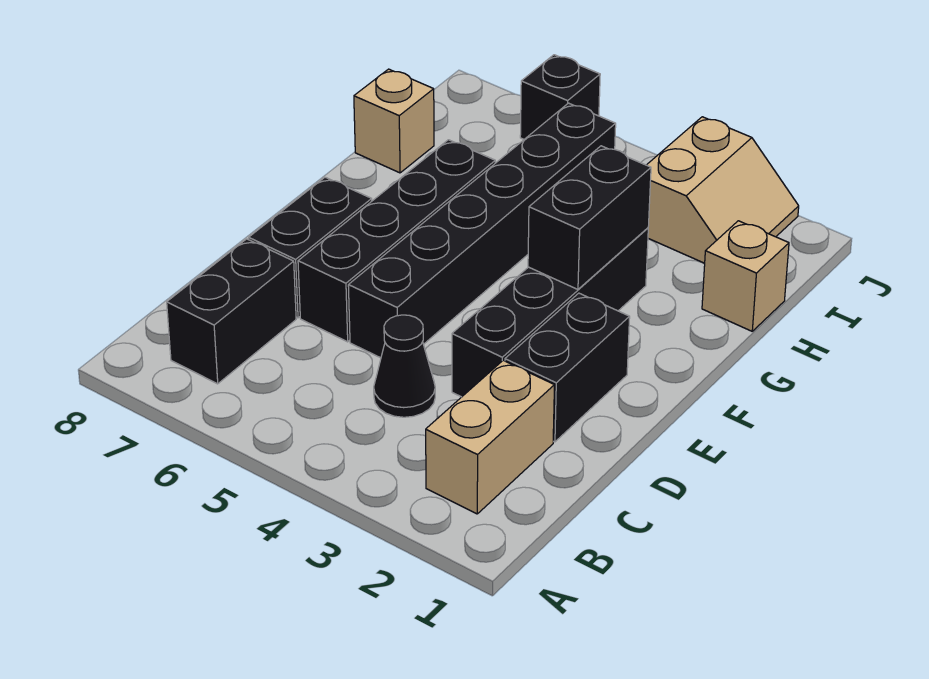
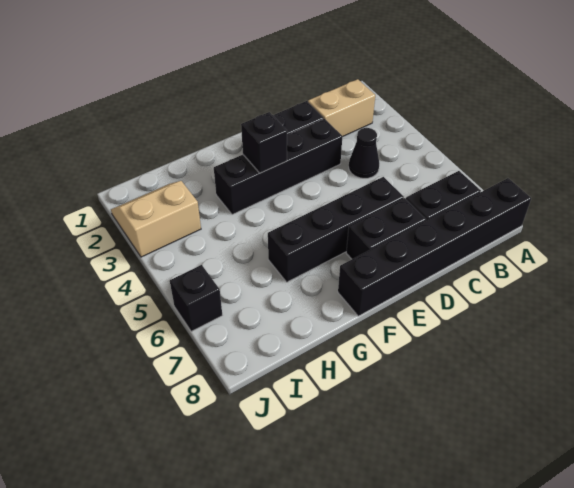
black brick D5:I5 level 1 -> black brick A8:F8 level 1
black brick F3:G3 level 2 -> black brick F3 level 2
tan brick H1 level 1 -> none
tan brick H8 level 1 -> none

